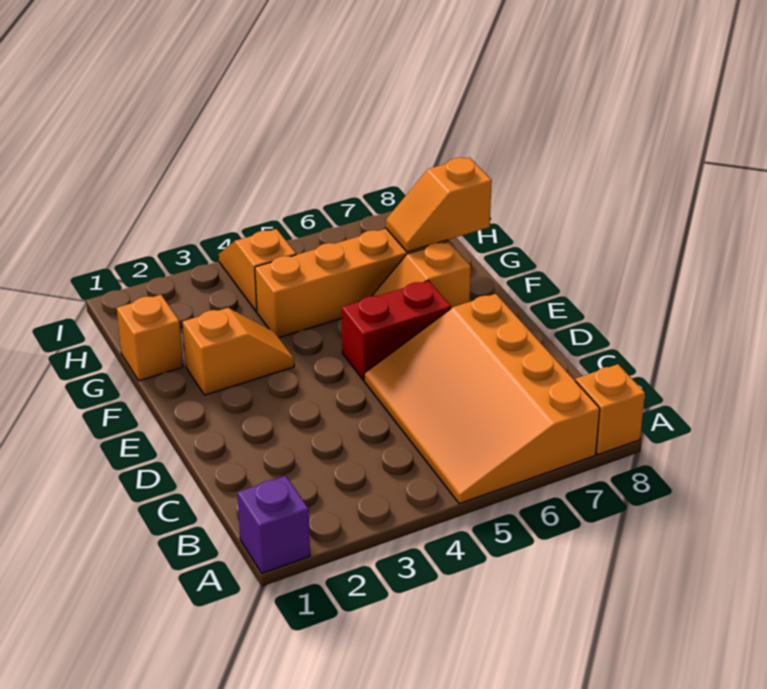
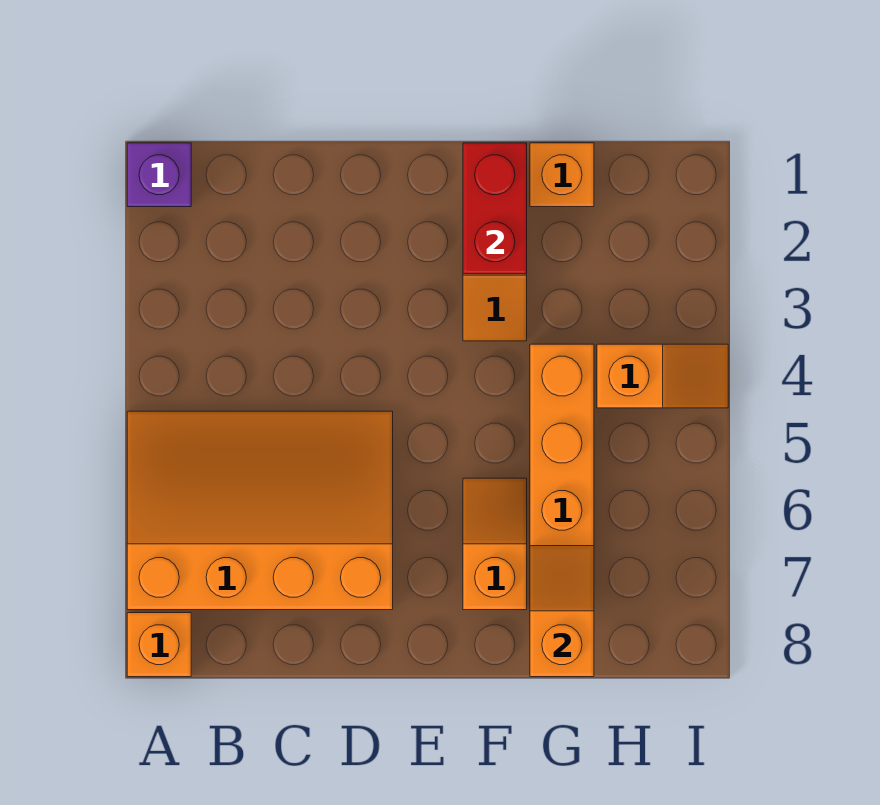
red brick E5:E6 level 1 -> red brick F1:F2 level 2

